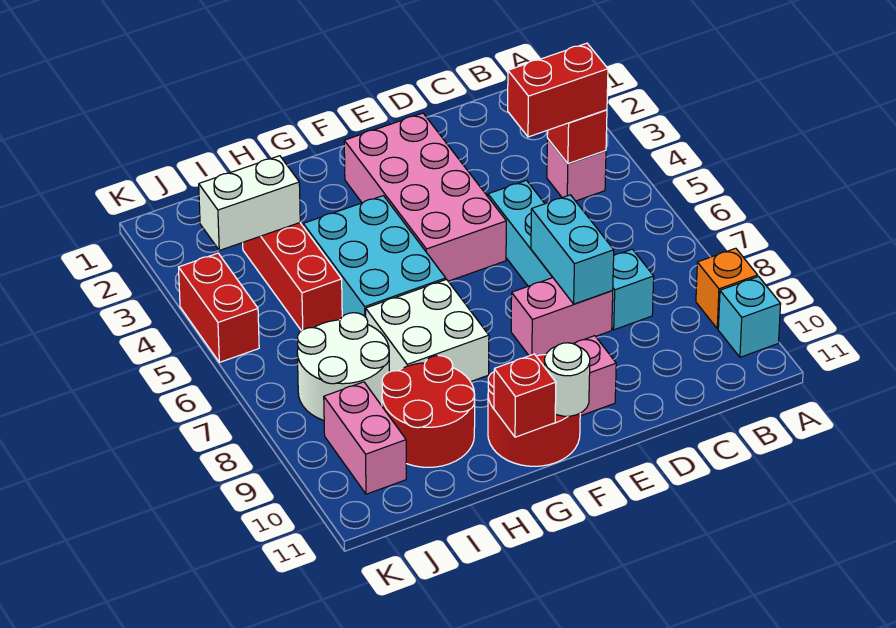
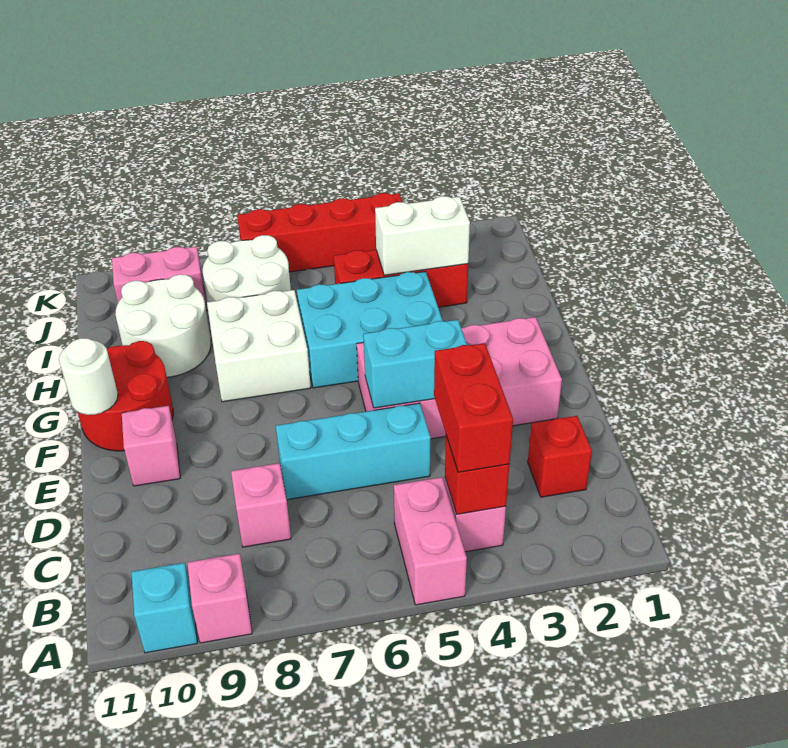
orange brick A9 level 1 -> pink brick A9 level 1
cyan brick C8 level 1 -> pink brick C8 level 1
cyan brick D7:D8 level 2 -> cyan brick E4:E5 level 2
pink brick D8:E8 level 1 -> pink brick A5:B5 level 1
red brick G11 level 2 -> red brick C2 level 1
red round brick H9:I10 level 1 -> white round brick H9:I10 level 1
white brick I3:J3 level 2 -> white brick I3:I4 level 2
red brick K4:K5 level 1 -> red brick K4:K7 level 1

